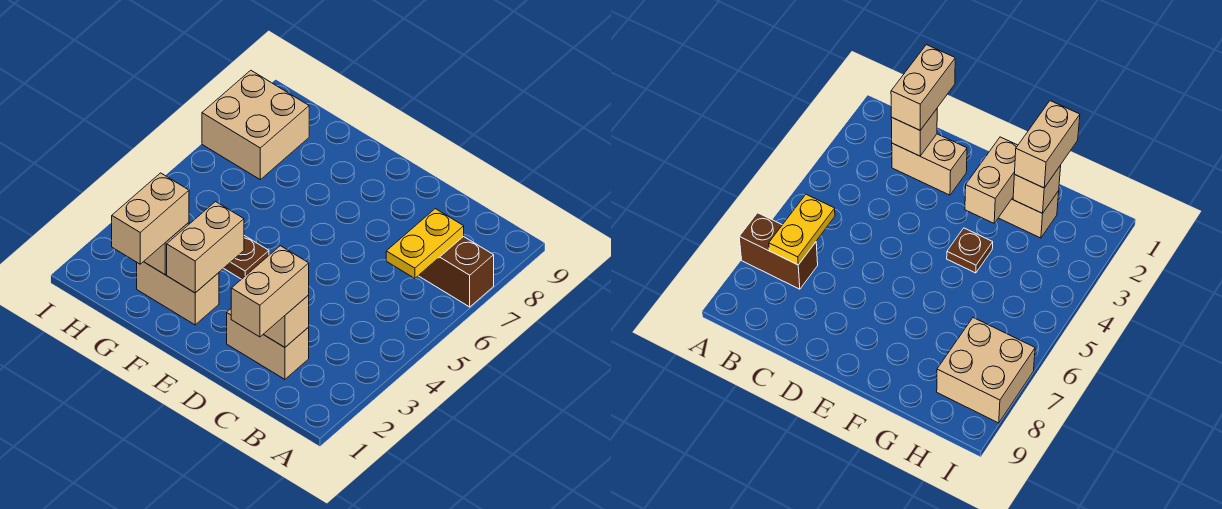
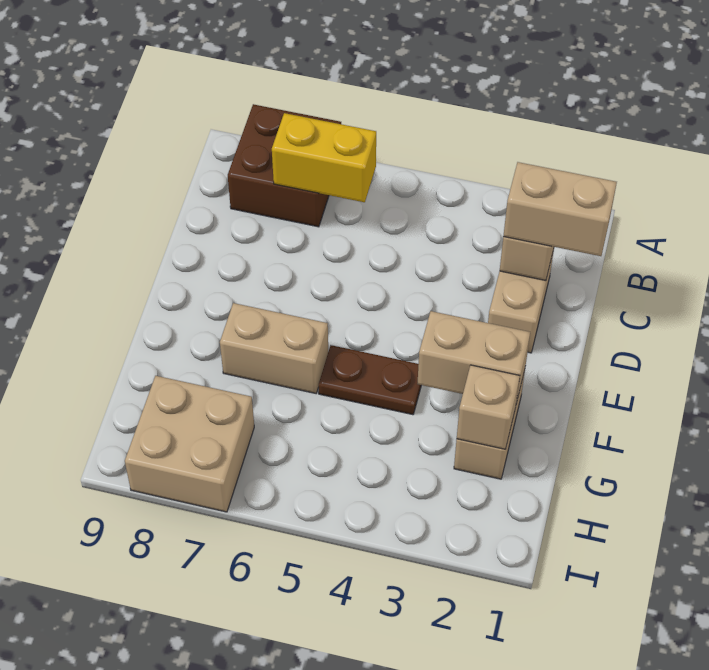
brown brick A7:B7 level 1 -> brown brick A7:B8 level 1
yellow plate B6:B7 level 2 -> yellow brick B6:B7 level 2
brown plate F4 level 1 -> brown plate F4:F5 level 1
tan brick G1:G2 level 3 -> tan brick F6:F7 level 1

